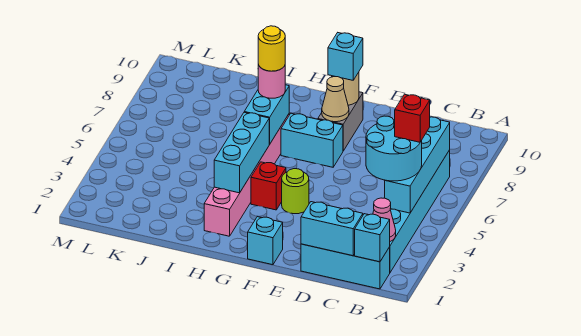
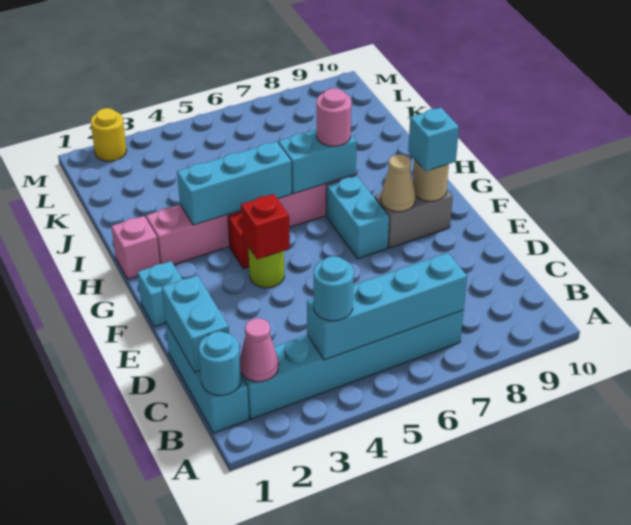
cyan brick B1 level 2 -> cyan round brick B1 level 2
cyan round brick B4:C5 level 3 -> cyan round brick B4 level 3
red brick B5 level 4 -> red brick F4 level 2
none -> pink brick H1 level 1
yellow round brick H7 level 4 -> yellow round brick M2 level 1

